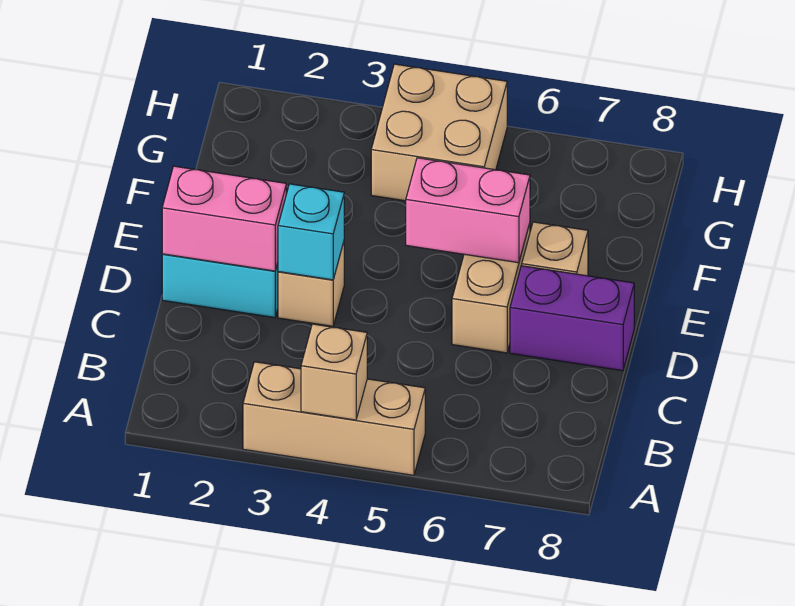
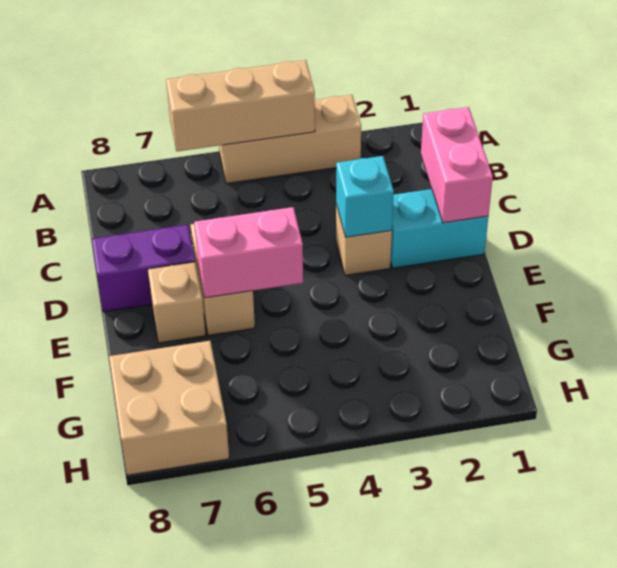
tan brick A4 level 2 -> tan brick A4:A6 level 2
pink brick D1:D2 level 2 -> pink brick C1:D1 level 2
tan brick G4:H5 level 1 -> tan brick G7:H8 level 1

